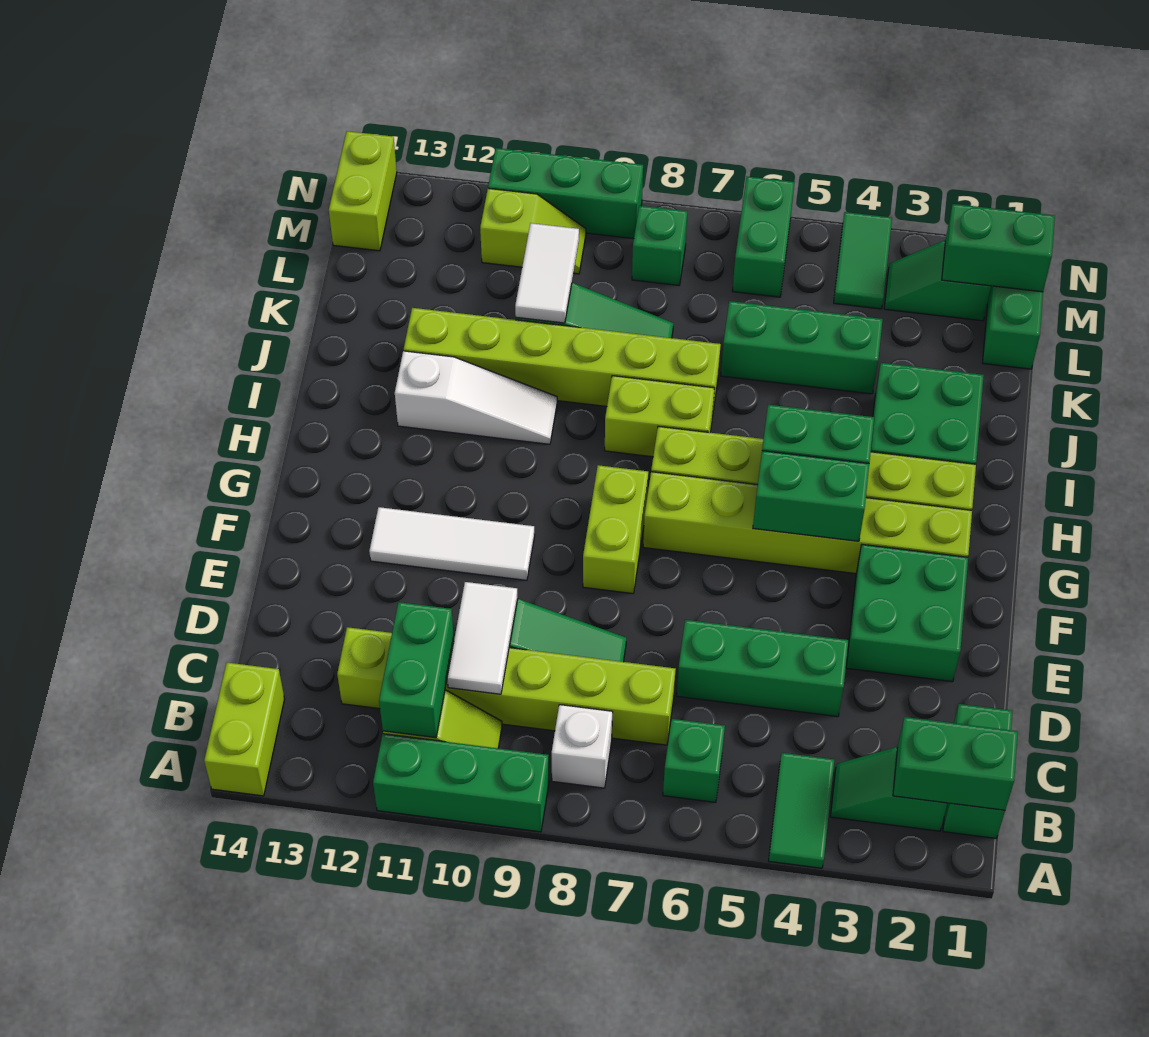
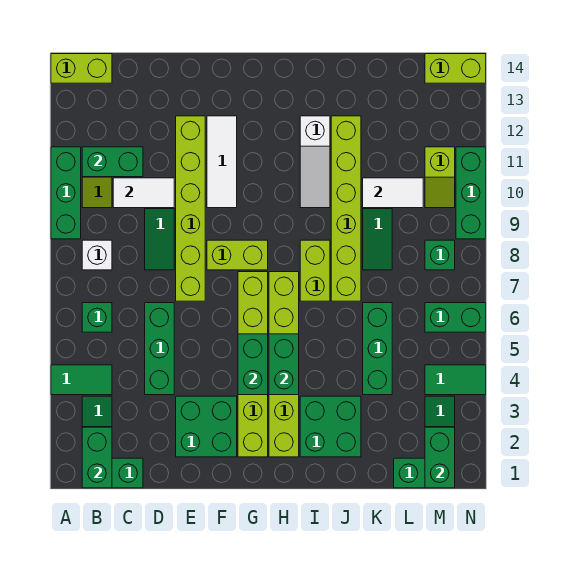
lime brick C7:C12 level 1 -> lime brick E7:E12 level 1

